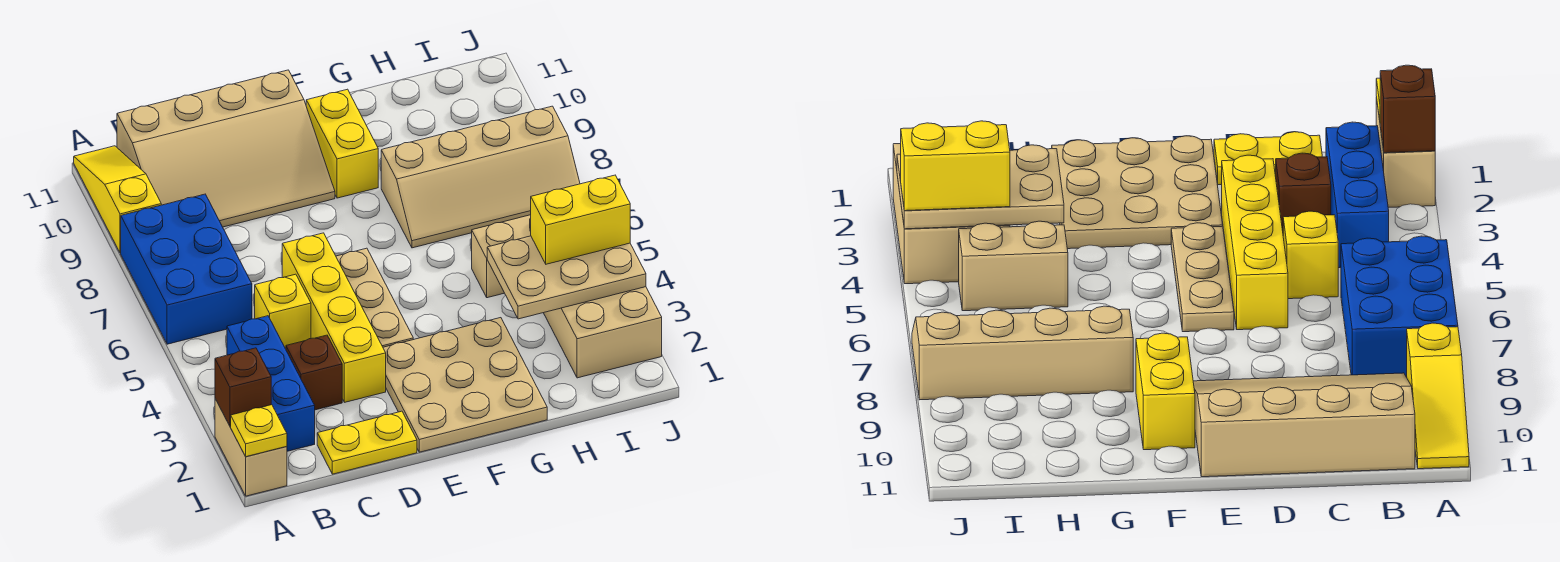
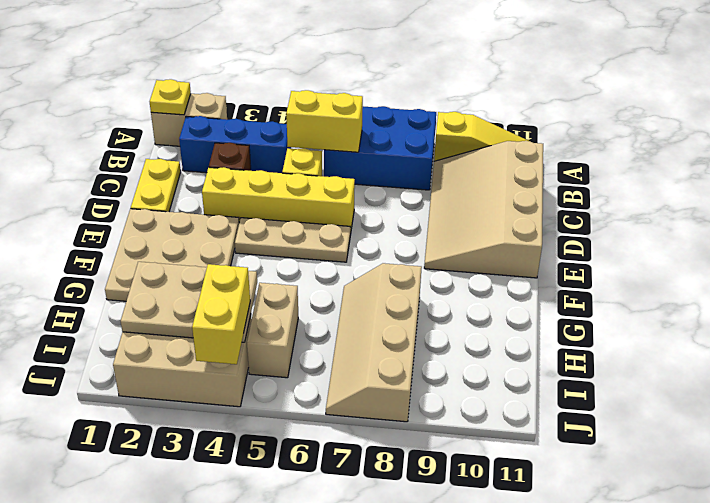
brown brick A2 level 2 -> none
yellow brick F9:F10 level 1 -> yellow brick B5:B6 level 2
tan plate H3:J4 level 2 -> tan plate H2:I4 level 2

